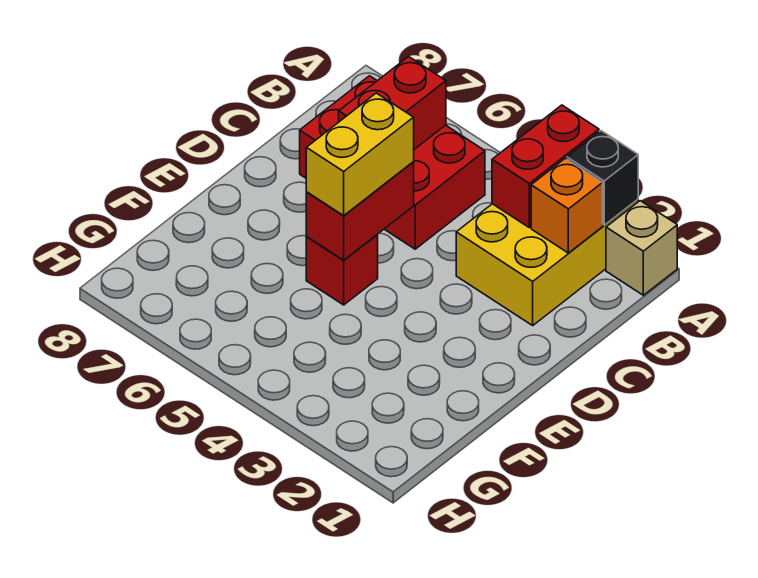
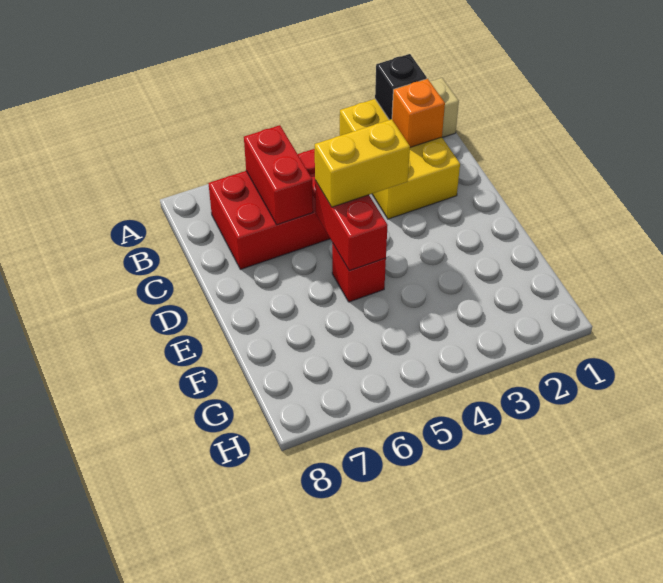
red brick A3:B3 level 2 -> none
yellow brick D5:E5 level 3 -> yellow brick D4:D5 level 3

